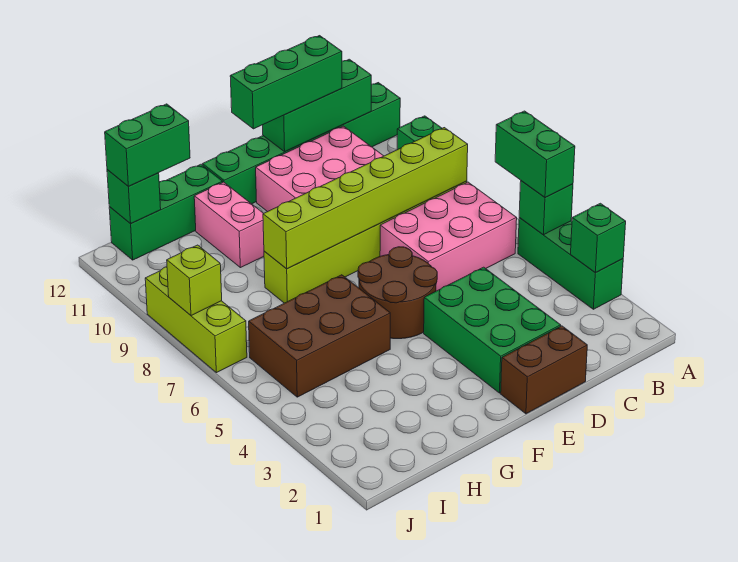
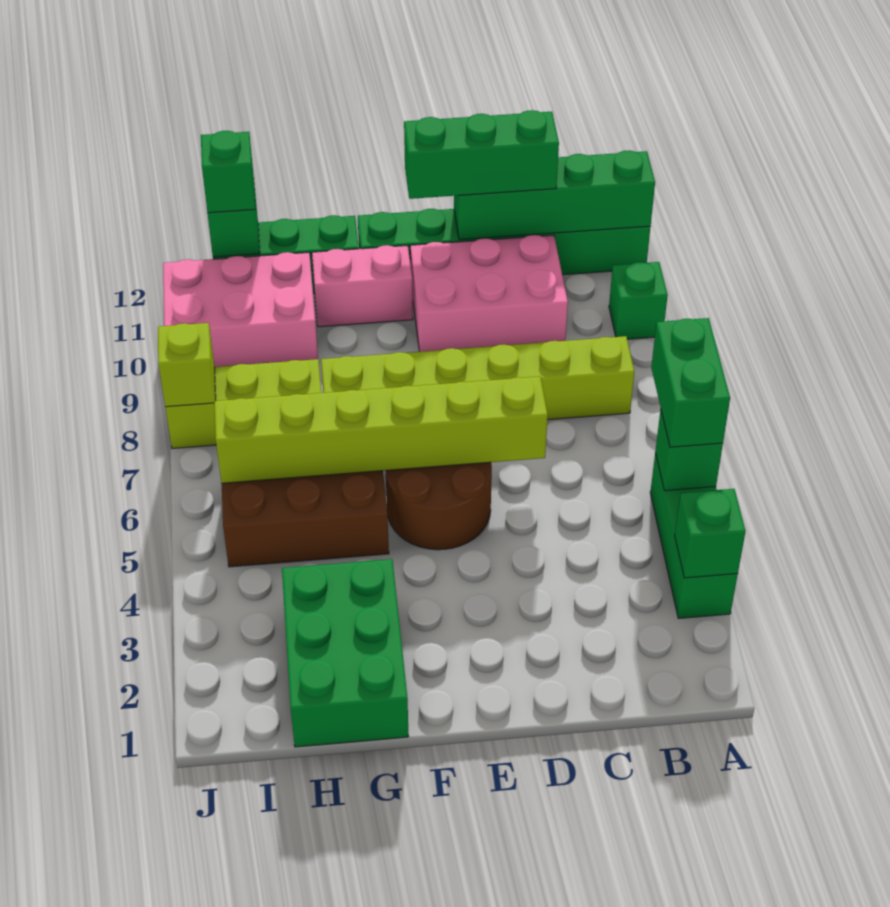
pink brick B6:D7 level 1 -> pink brick H10:J11 level 1
lime brick B8:G8 level 2 -> lime brick D6:I6 level 2
green brick B12:D12 level 2 -> green brick A12:D12 level 2
brown brick D1:E1 level 1 -> none
green brick D2:E4 level 1 -> green brick G1:H3 level 1
pink brick G10:G11 level 1 -> pink brick F11:G11 level 1
green brick H12:I12 level 3 -> green brick I12 level 3
lime brick J7:J9 level 1 -> lime brick H8:J8 level 1

